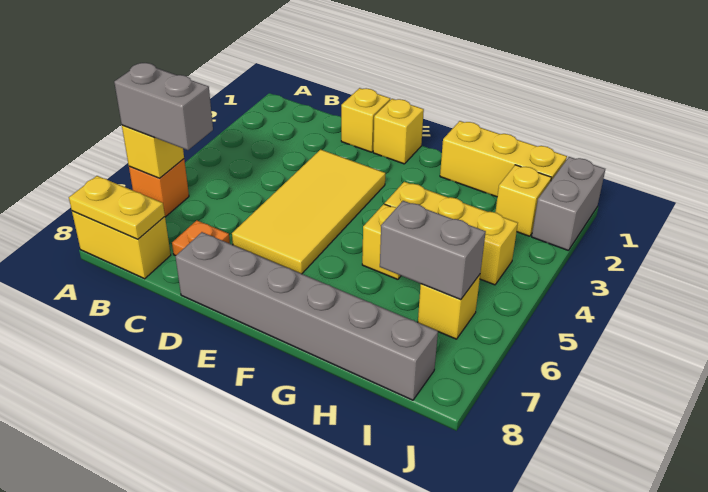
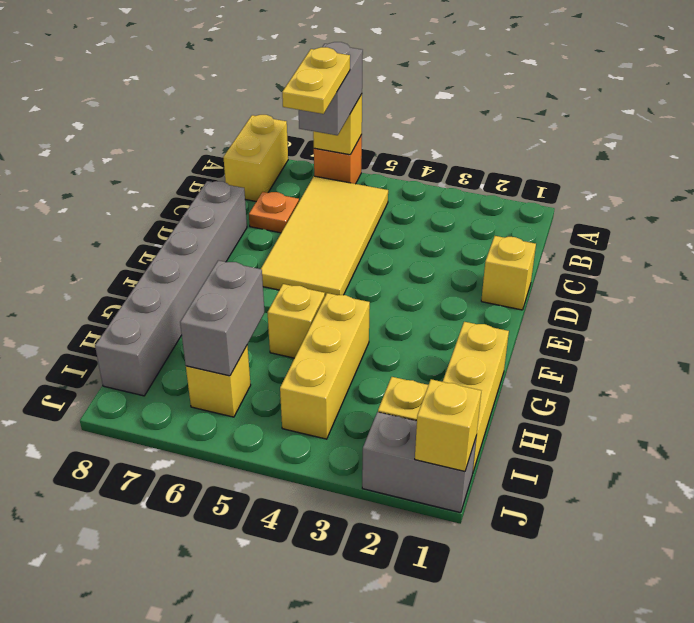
yellow plate A8:B8 level 2 -> yellow plate B6:C6 level 4
yellow tile D3:E6 level 1 -> yellow tile B5:E6 level 1
yellow brick E1 level 1 -> yellow brick J1 level 2

